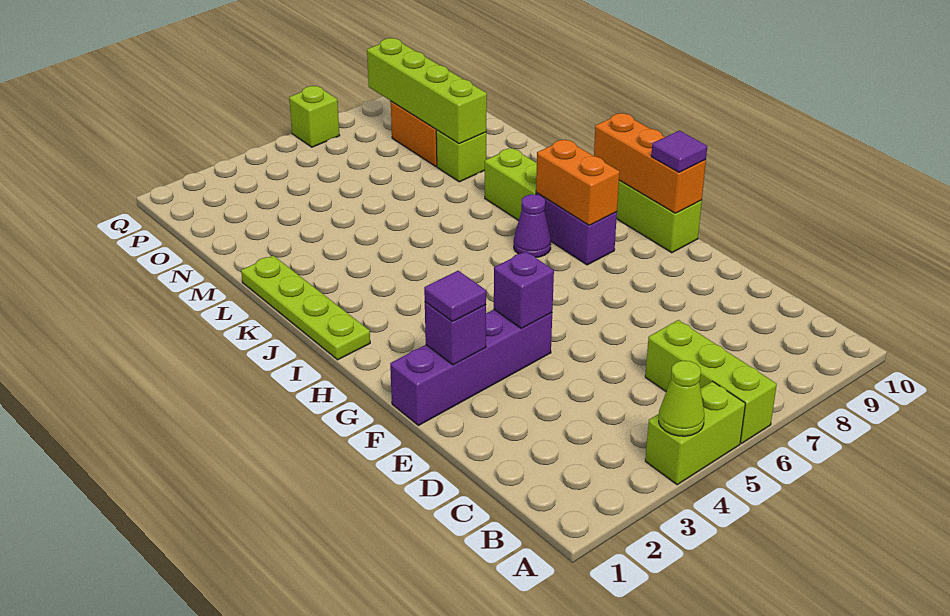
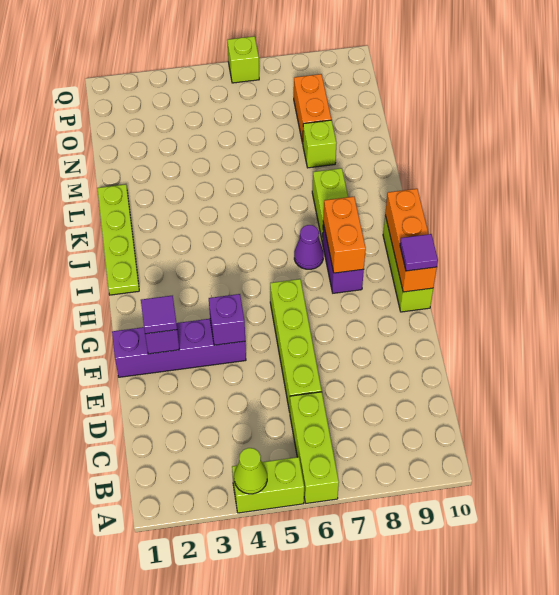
lime brick M8:P8 level 2 -> lime brick D6:G6 level 1

